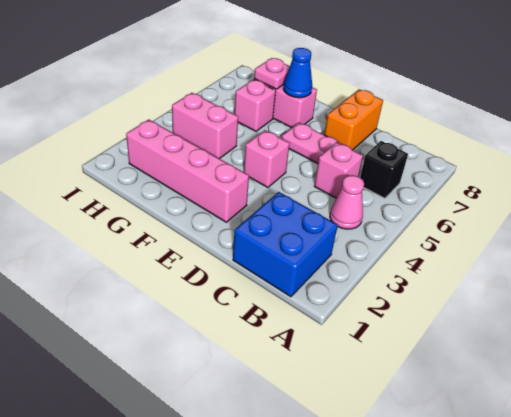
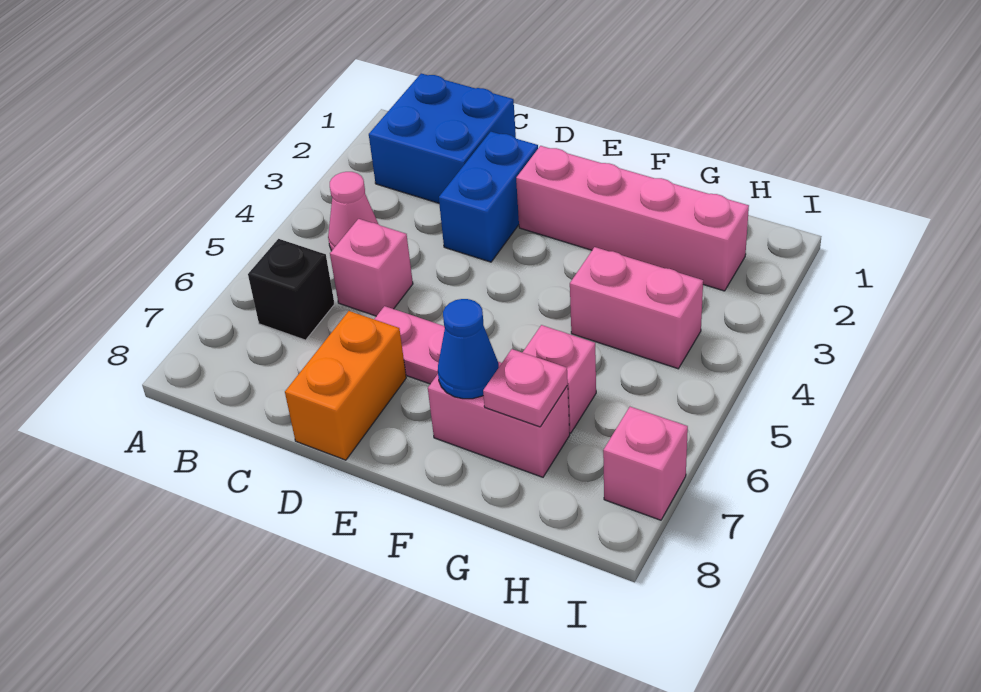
none -> blue brick D2:D3 level 1
pink brick E4 level 1 -> pink brick I7 level 1

